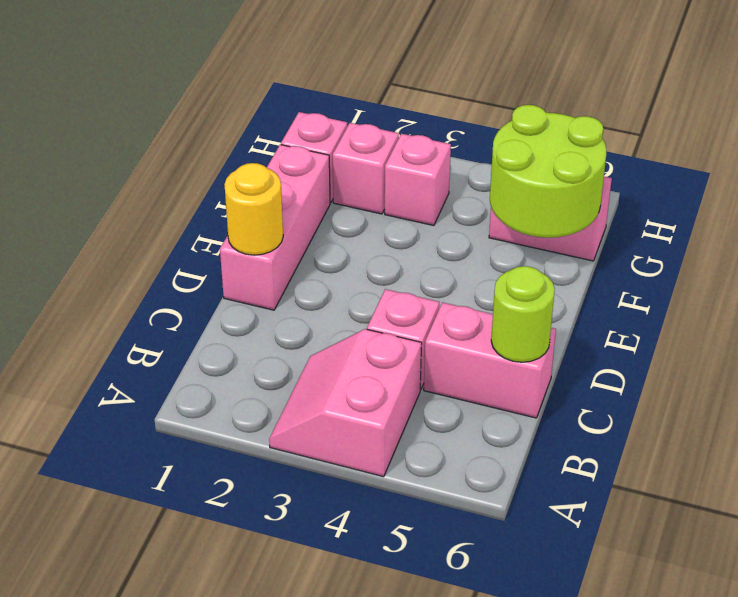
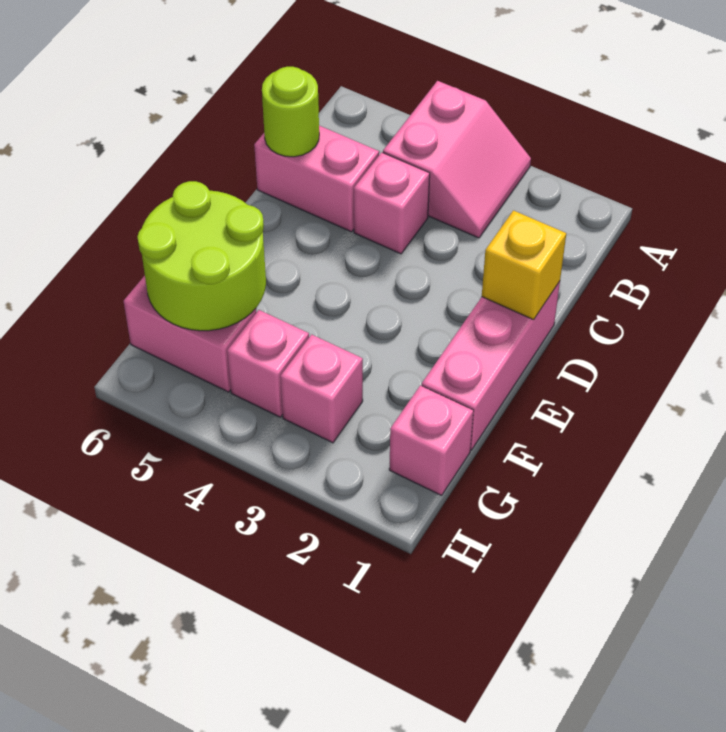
yellow round brick D1 level 2 -> yellow brick D1 level 2
pink brick G2 level 1 -> pink brick G4 level 1

